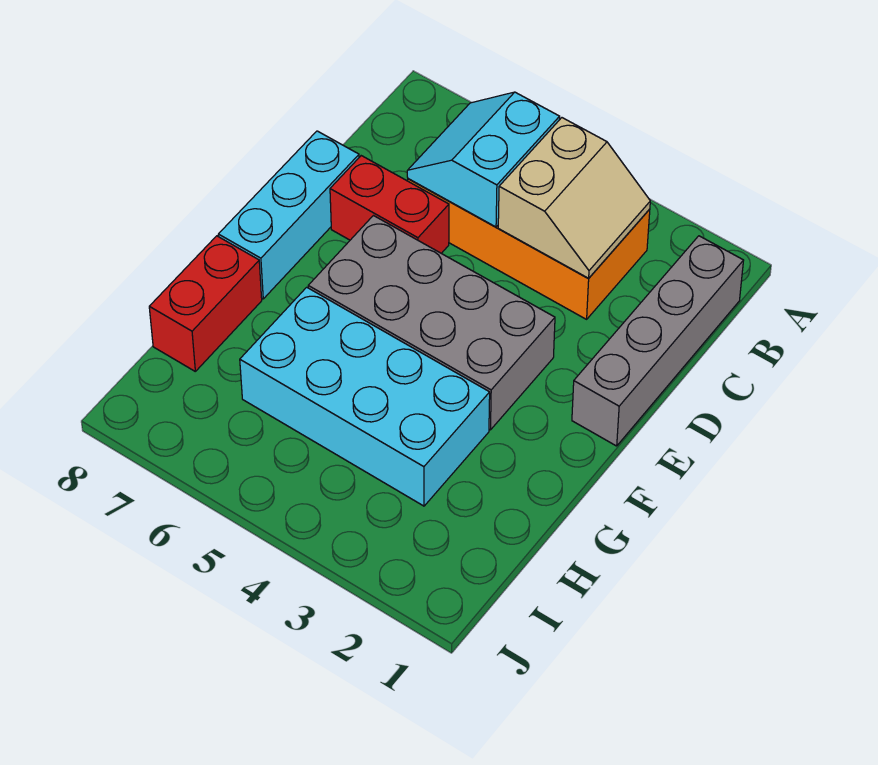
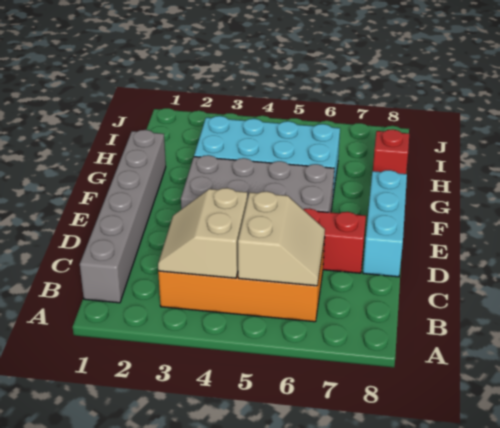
grey brick B1:E1 level 1 -> grey brick B1:G1 level 1
cyan slope B5:C6 level 2 top 5 -> tan slope B5:C6 level 2 top 5
red brick G8:H8 level 1 -> red brick H8 level 1

